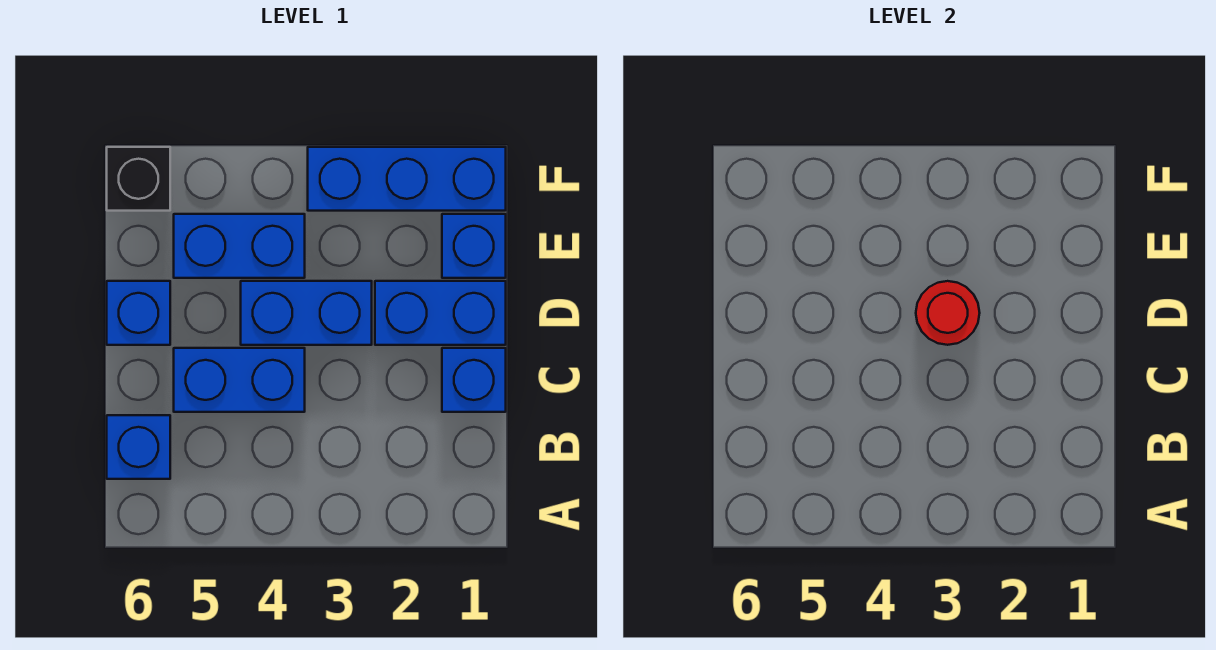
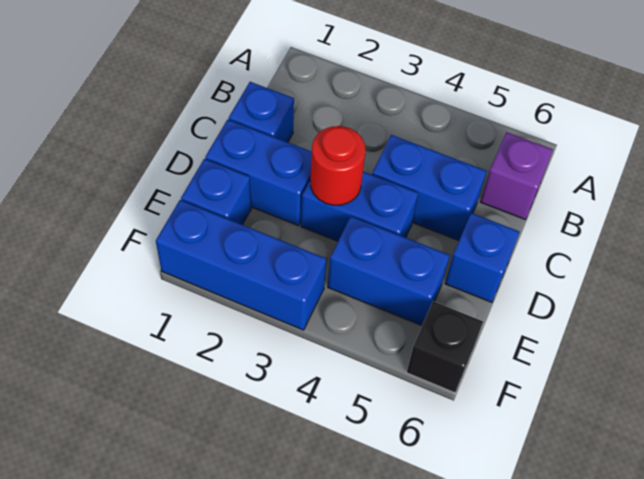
blue brick B6 level 1 -> purple brick B6 level 1

